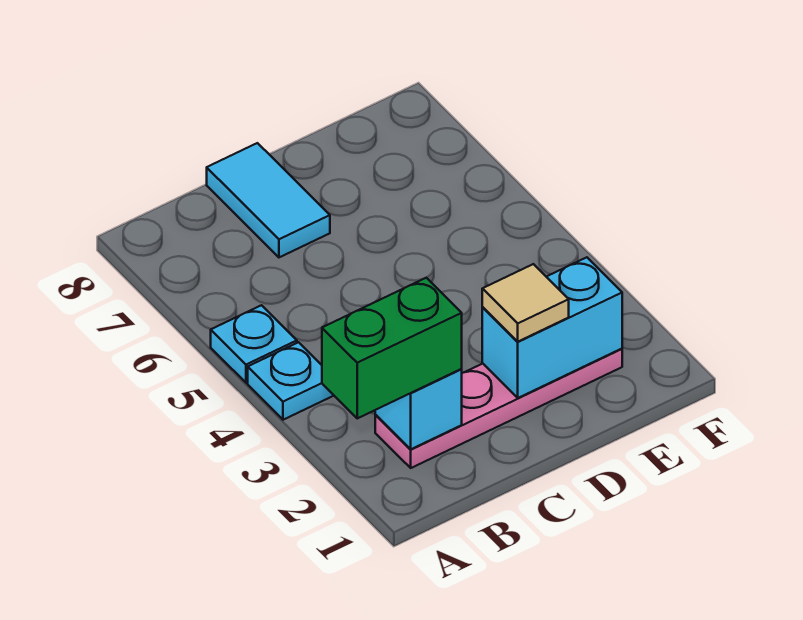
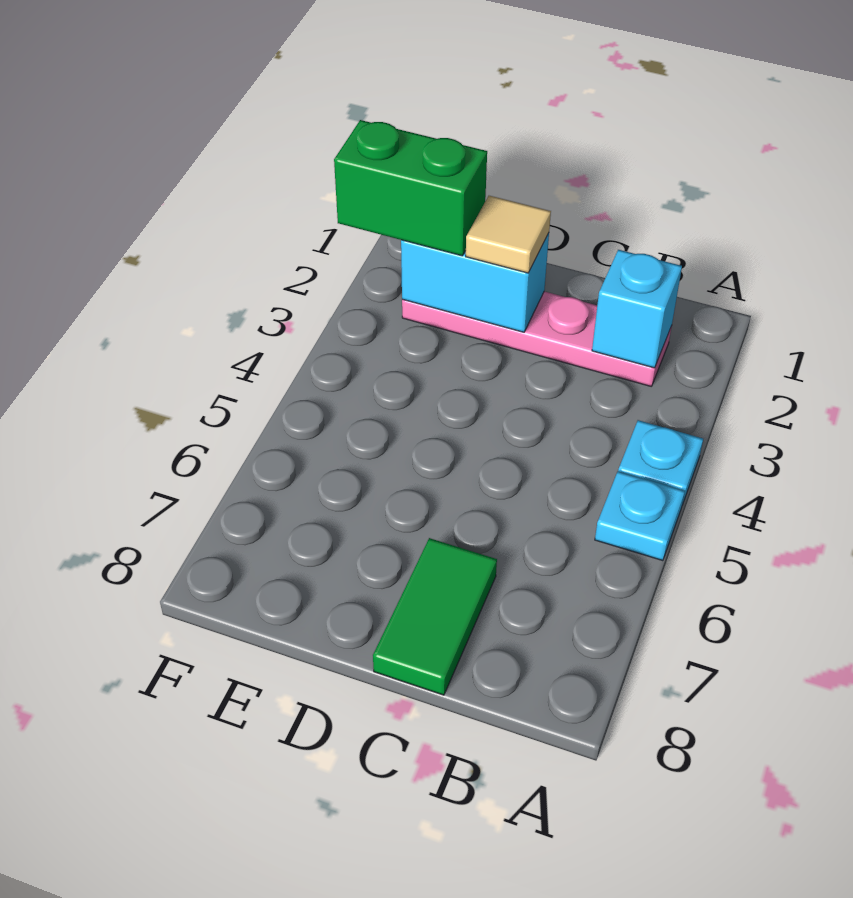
green brick A2:B2 level 3 -> green brick E2:F2 level 3
cyan tile C7:C8 level 1 -> green tile C7:C8 level 1

